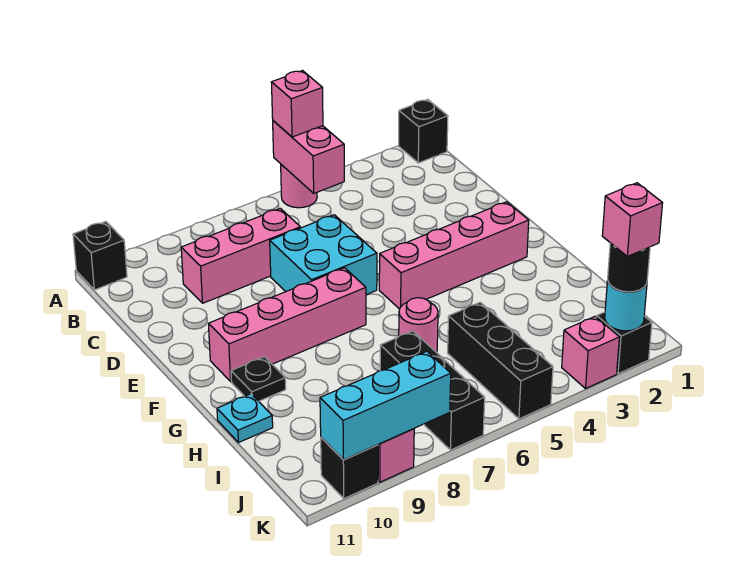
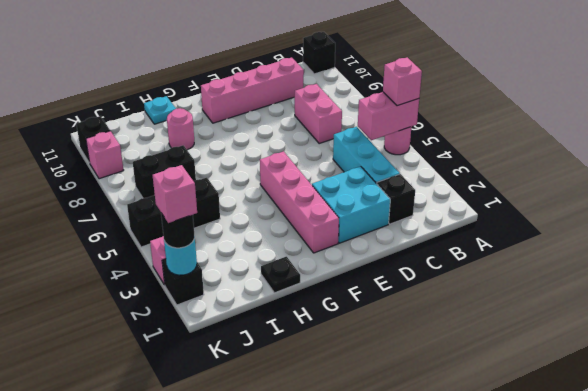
black brick A1 level 1 -> black brick C2 level 1
pink brick C7:C9 level 1 -> pink brick C7:C8 level 1
cyan brick D6:E7 level 1 -> cyan brick D2:E3 level 1
pink brick F7:F10 level 1 -> pink brick C10:F10 level 1
black plate G10 level 1 -> black plate H1 level 1
pink round brick H6 level 1 -> pink round brick H9 level 1
black brick I7:K7 level 1 -> black brick I7:J7 level 1
cyan brick K8:K10 level 2 -> cyan brick C3:C5 level 1

